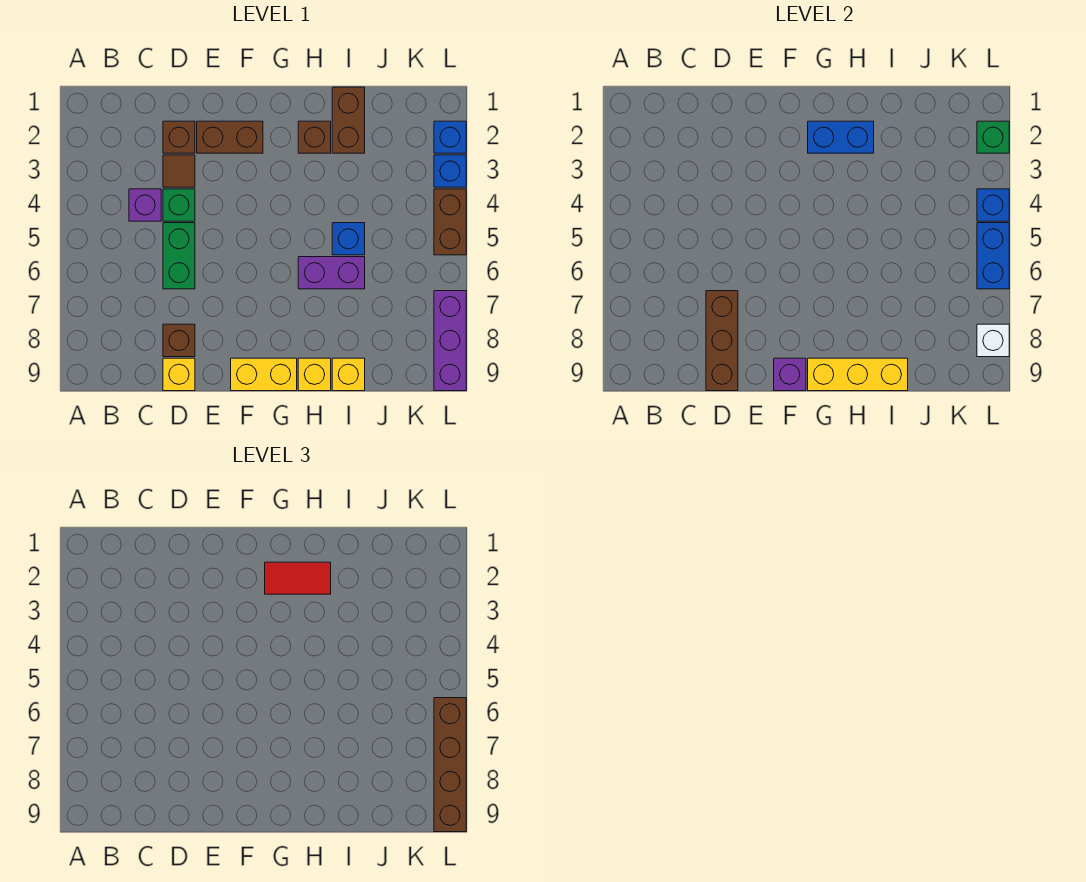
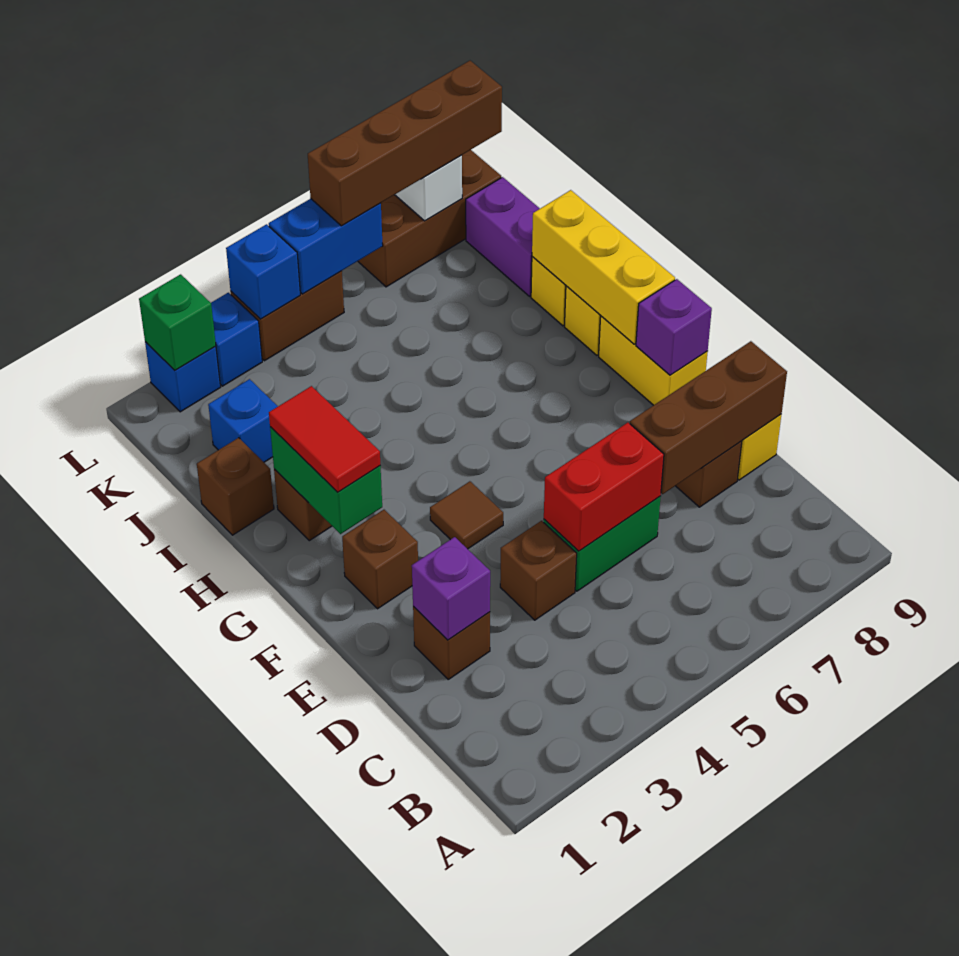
purple brick C4 level 1 -> purple brick D2 level 2
brown tile D3 level 1 -> brown tile F4 level 1
green brick D4 level 1 -> brown brick D4 level 1
none -> red brick D5:D6 level 2
brown brick E2:F2 level 1 -> brown brick F2 level 1
blue brick G2:H2 level 2 -> green brick G2:H2 level 2
purple brick H6:I6 level 1 -> purple brick J9:K9 level 1
brown brick I1:I2 level 1 -> brown brick I1 level 1
blue brick I5 level 1 -> blue brick J2 level 1
purple brick L7:L9 level 1 -> brown brick L7:L9 level 1

